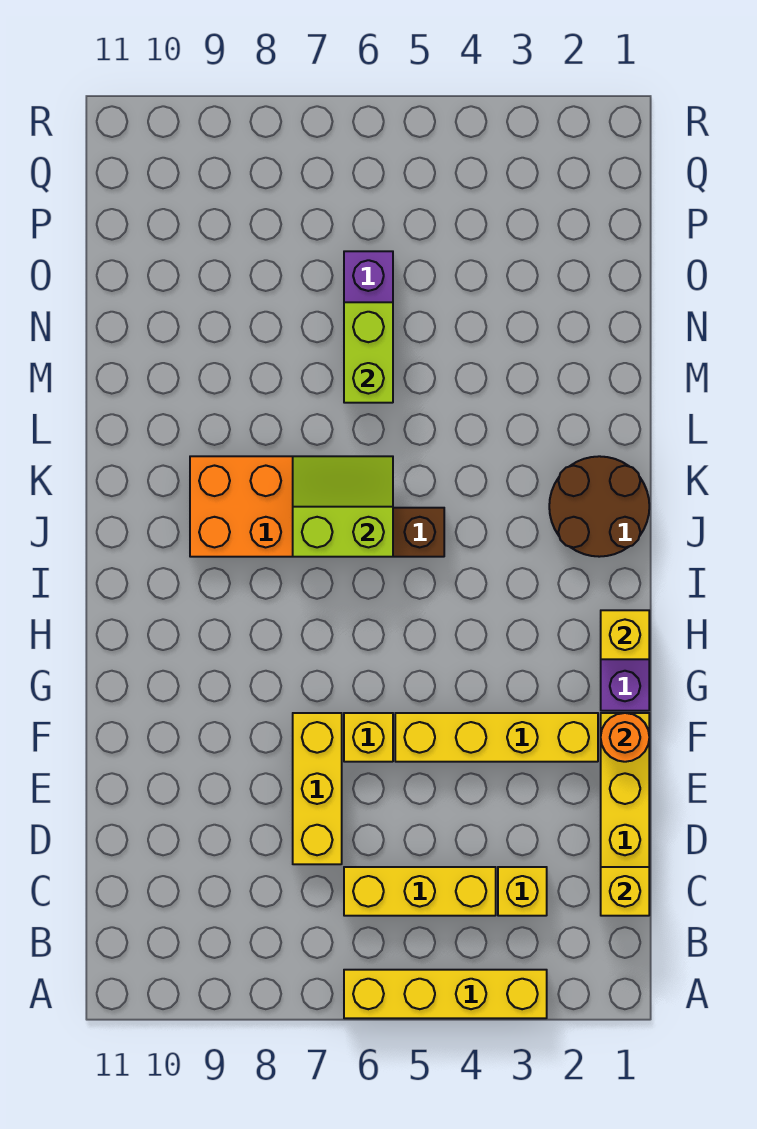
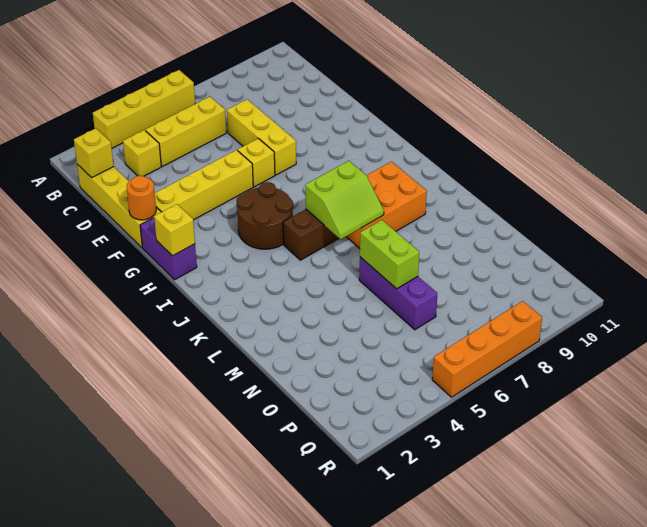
brown round brick J1:K2 level 1 -> brown round brick H4:I5 level 1
none -> orange brick R5:R8 level 1

